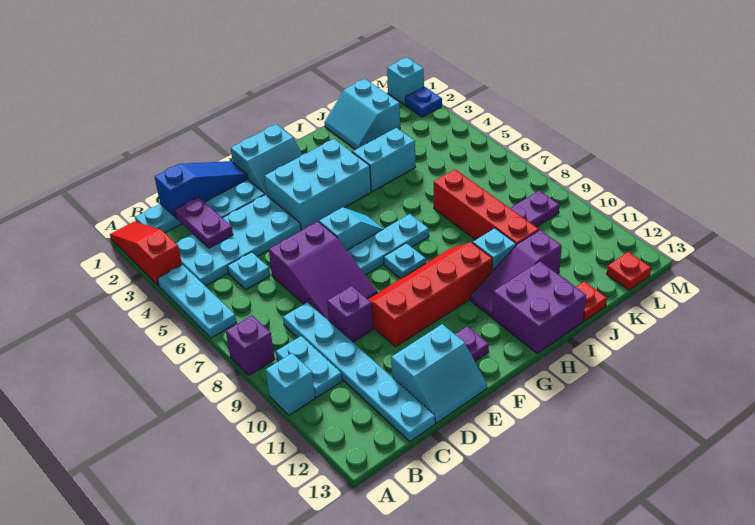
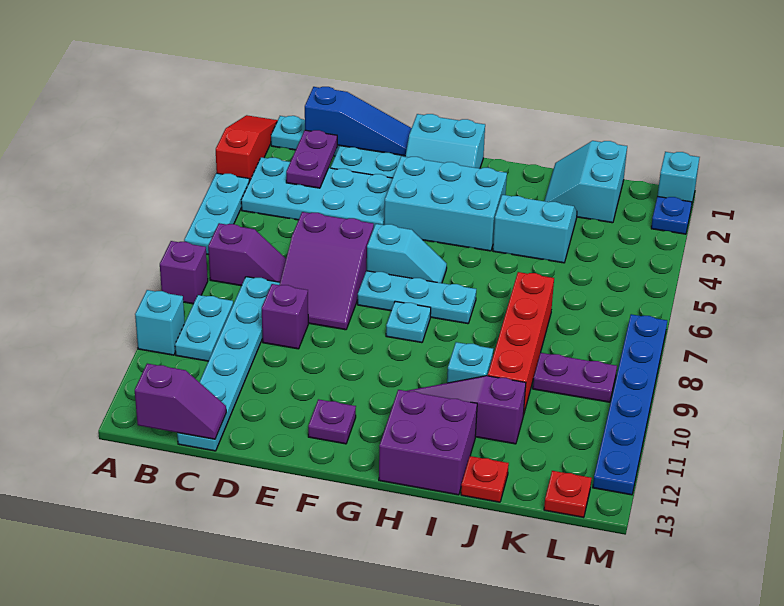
none -> purple slope B7:C7 level 1 top B
none -> purple slope B13:C13 level 2 top B
cyan plate C5 level 1 -> none
cyan slope D12:E13 level 1 top 12 -> none
red slope E9:H10 level 1 top 10 -> none
none -> blue plate M7:M12 level 1

